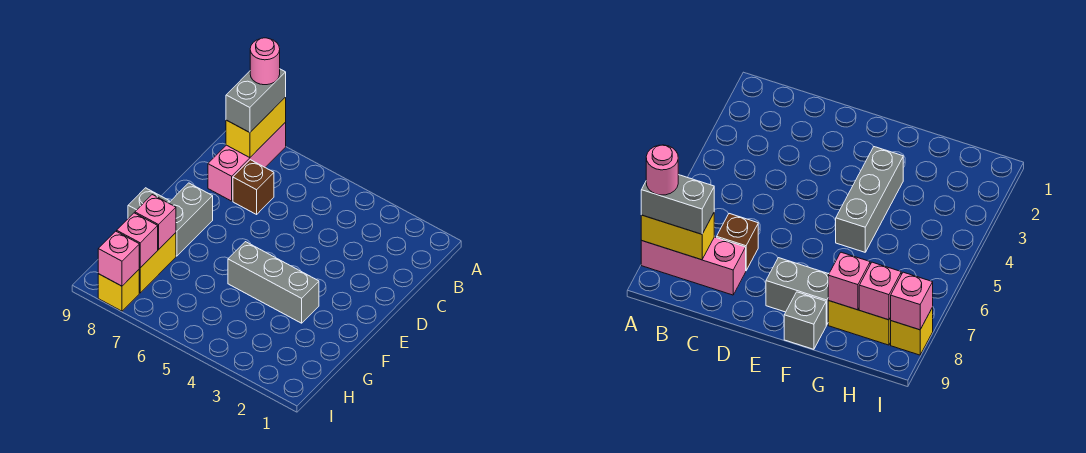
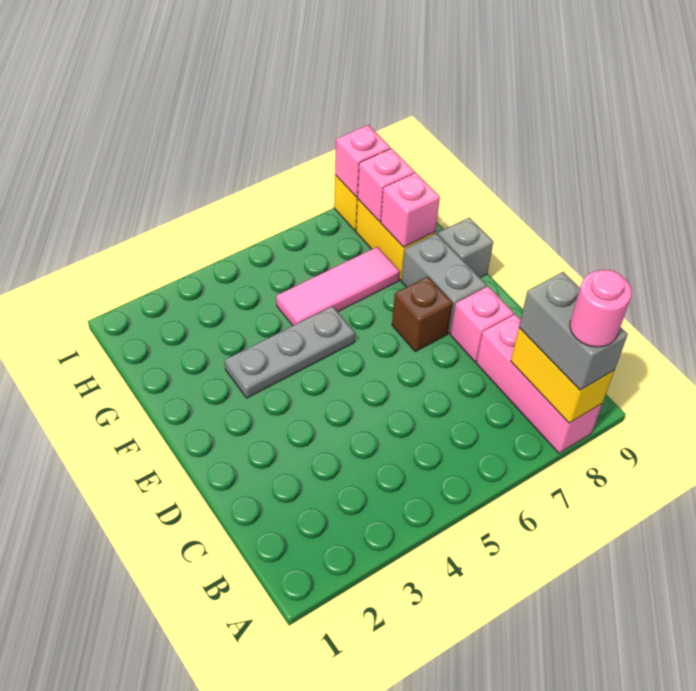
brown brick C7 level 1 -> brown brick E7 level 1
none -> pink brick D8 level 1
grey brick F3:F5 level 1 -> grey plate F3:F5 level 1
none -> pink tile G5:G7 level 1

